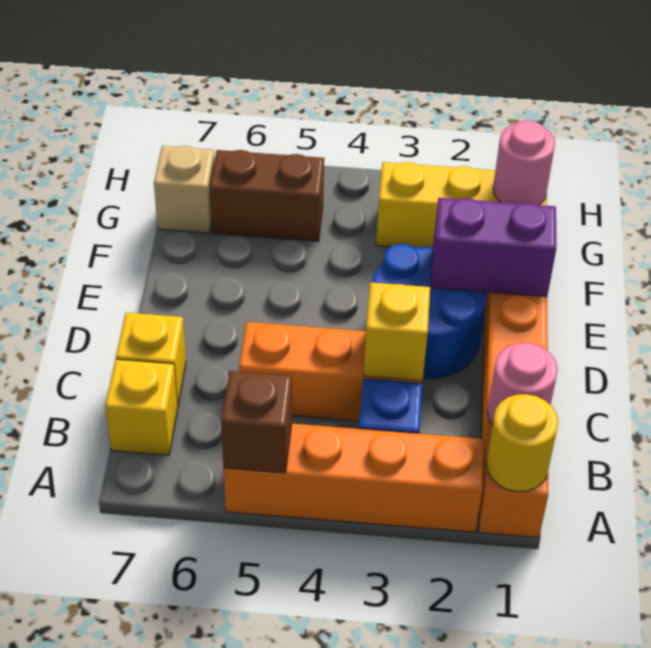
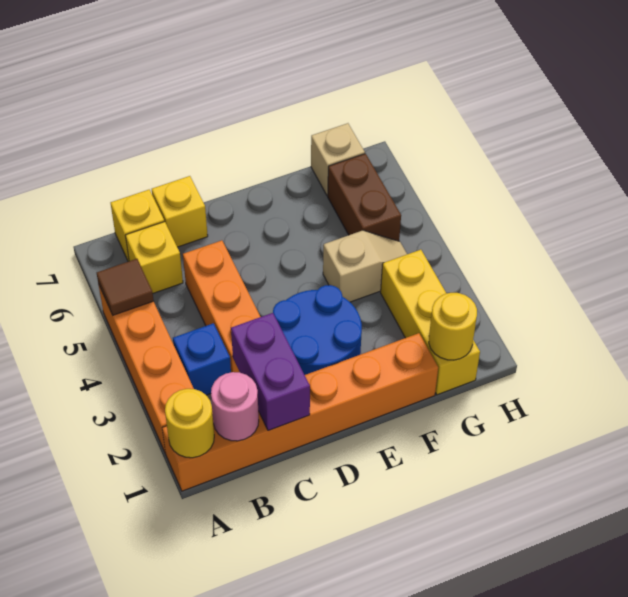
brown brick A5 level 2 -> brown tile A5 level 2
yellow brick C3 level 2 -> yellow brick B6 level 1
purple brick E1:E2 level 2 -> purple brick C1:C2 level 2
none -> tan slope F4:G4 level 1 top F
pink round brick G1 level 2 -> yellow round brick G1 level 2

